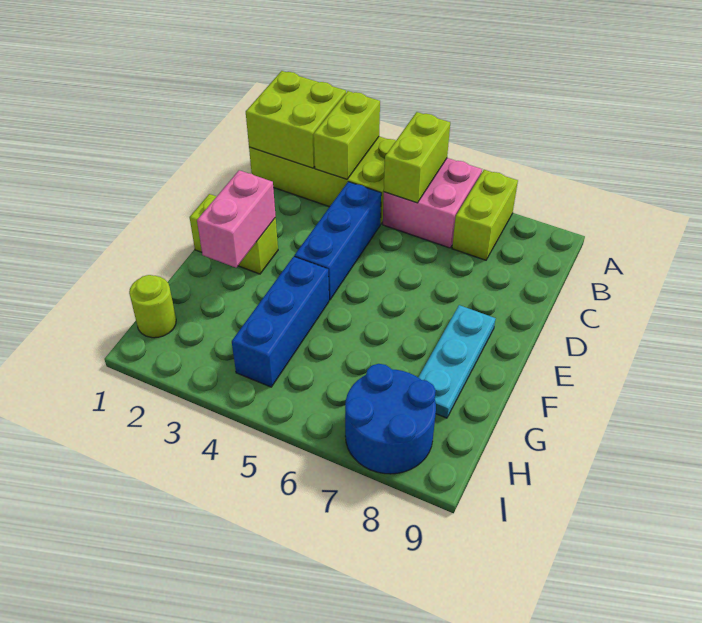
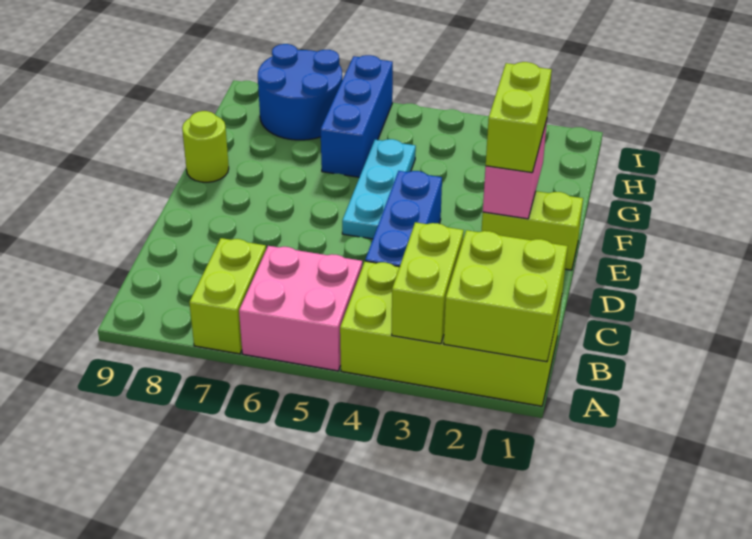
lime brick A5:B5 level 2 -> lime brick E2:F2 level 3
cyan plate E8:G8 level 1 -> cyan plate E5:G5 level 1
blue brick F4:H4 level 1 -> blue brick G6:I6 level 1
lime round brick H1 level 1 -> lime round brick F9 level 1

